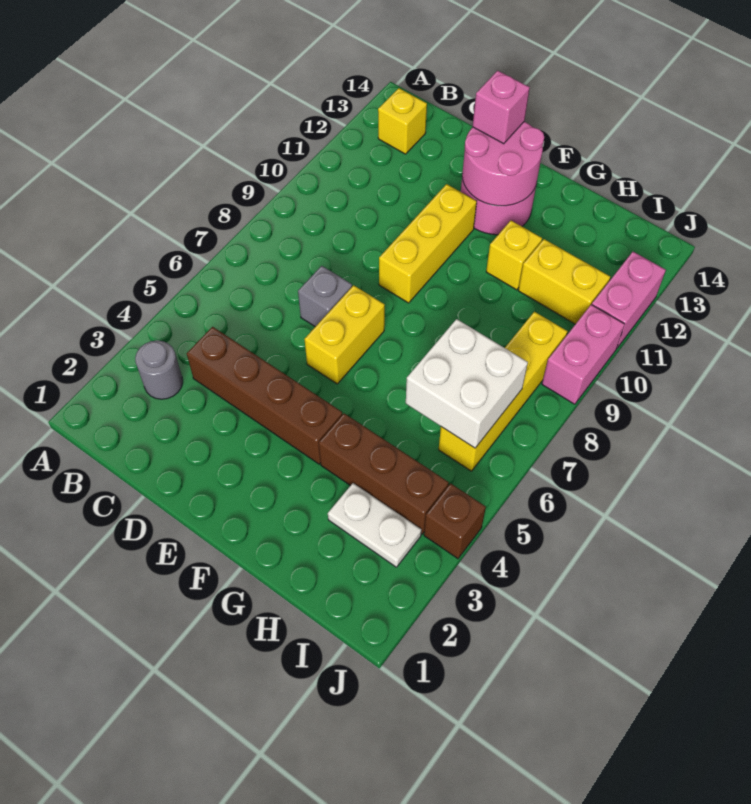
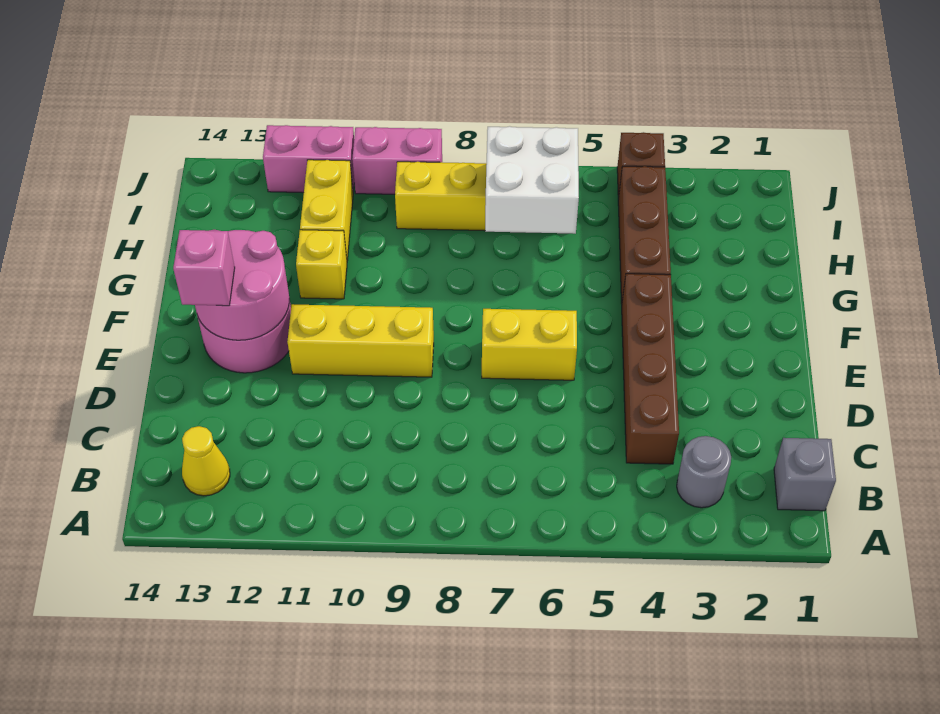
yellow brick B13 level 1 -> yellow cone B13 level 1
grey brick D7 level 1 -> grey brick B1 level 1
white plate H3:I3 level 1 -> none

